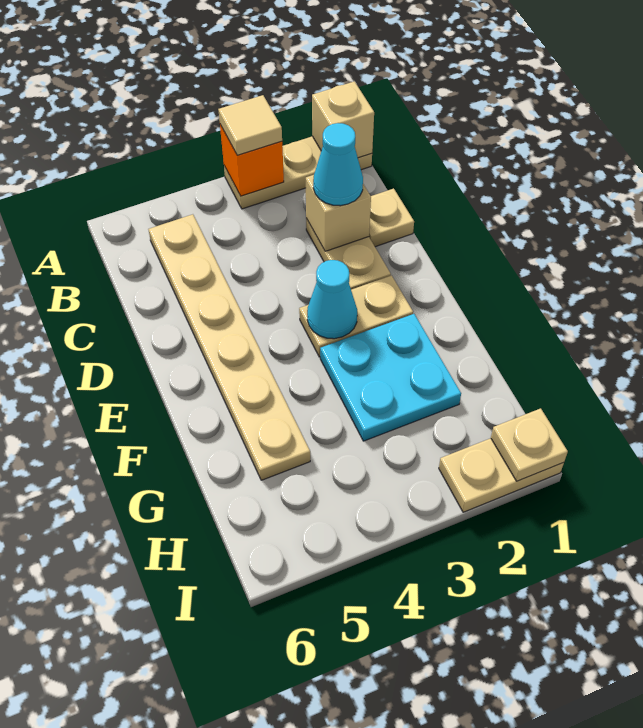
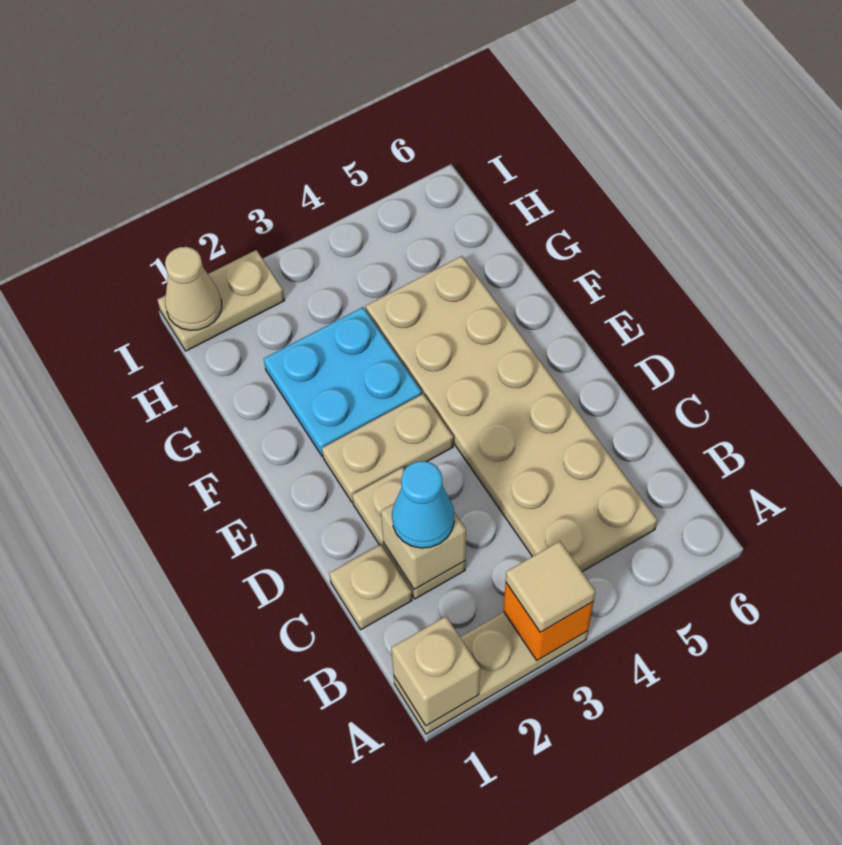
tan plate B5:G5 level 1 -> tan plate B4:G5 level 1
cyan cone E3 level 2 -> none
tan plate I1 level 2 -> tan cone I1 level 2

